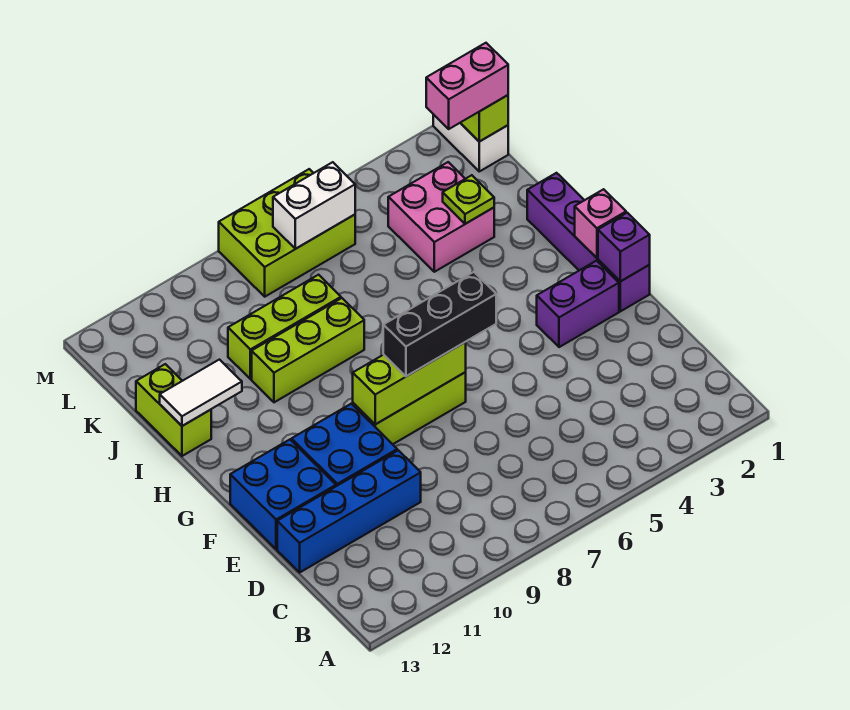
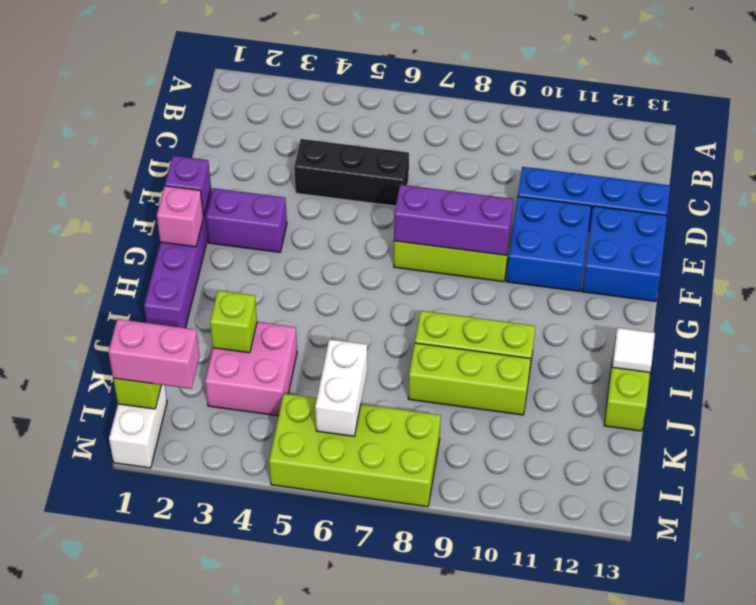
black brick F6:F8 level 3 -> black brick D4:D6 level 1
lime brick F7:F9 level 2 -> purple brick F7:F9 level 2
white tile I12:I13 level 2 -> white tile I13 level 2
lime plate J3 level 2 -> lime brick J3 level 2
lime brick L6:M8 level 1 -> lime brick L5:M8 level 1
white brick L6:L7 level 2 -> white brick K6:L6 level 2

